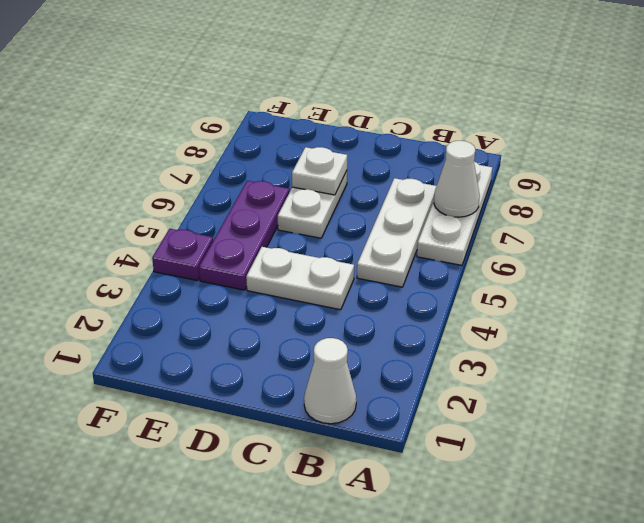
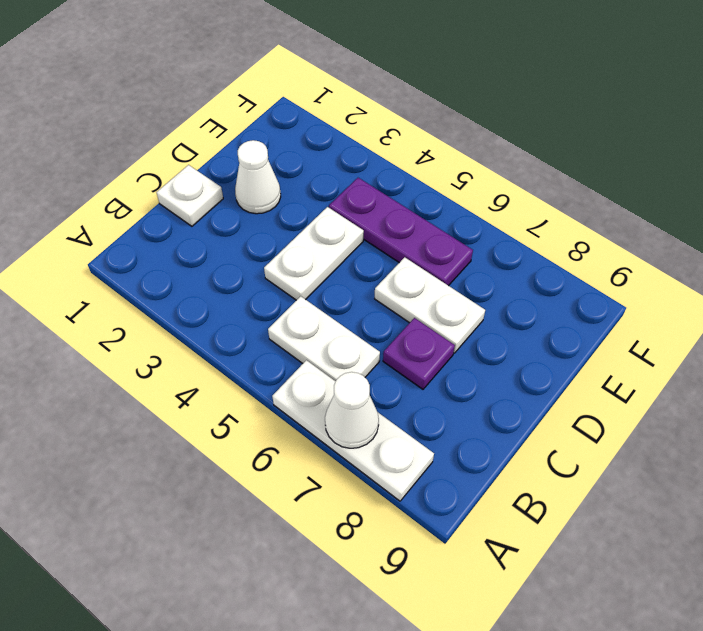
white cone B1 level 1 -> white cone D2 level 1
white plate B5:B7 level 1 -> white plate B5:B6 level 1
white plate D7 level 2 -> white plate C1 level 1
purple plate F4 level 1 -> purple plate C7 level 1

